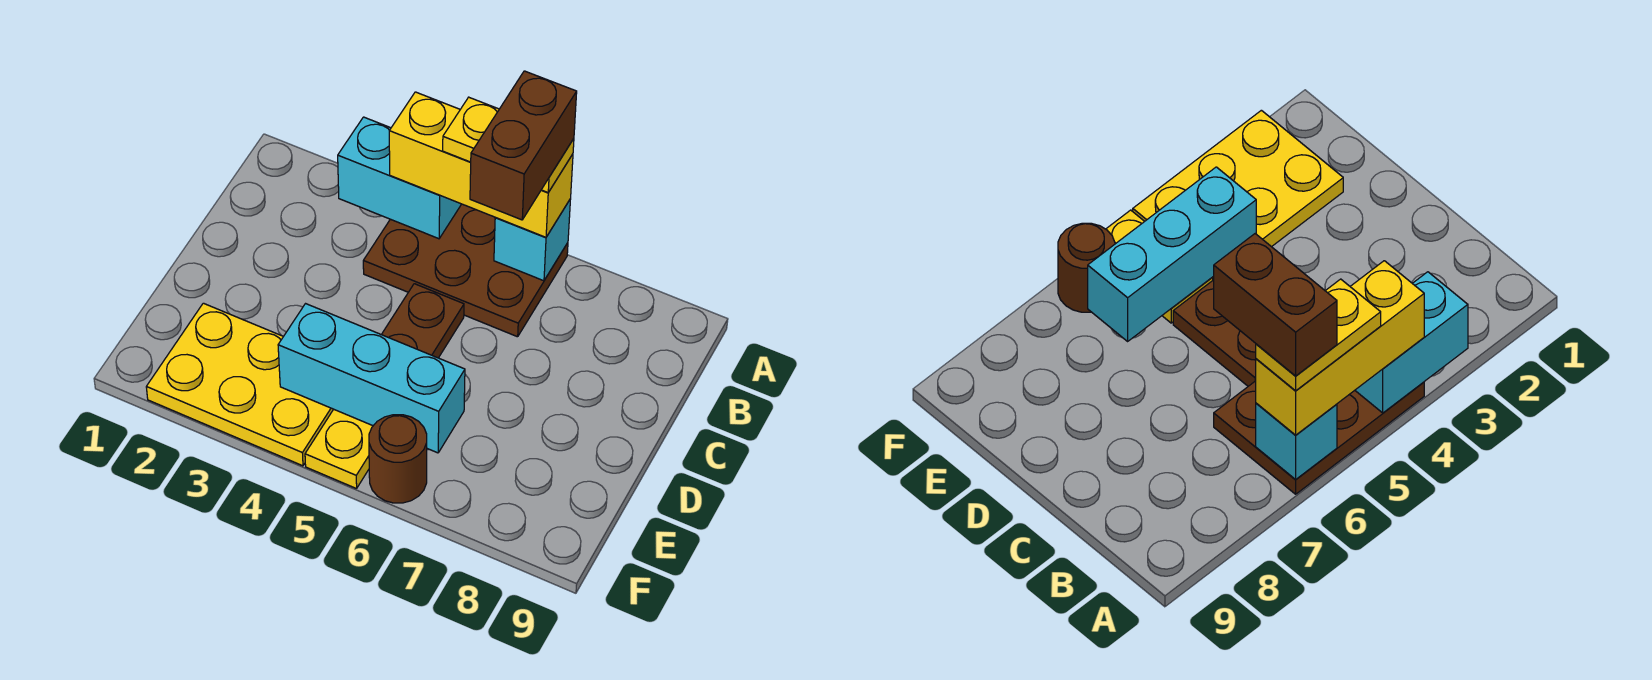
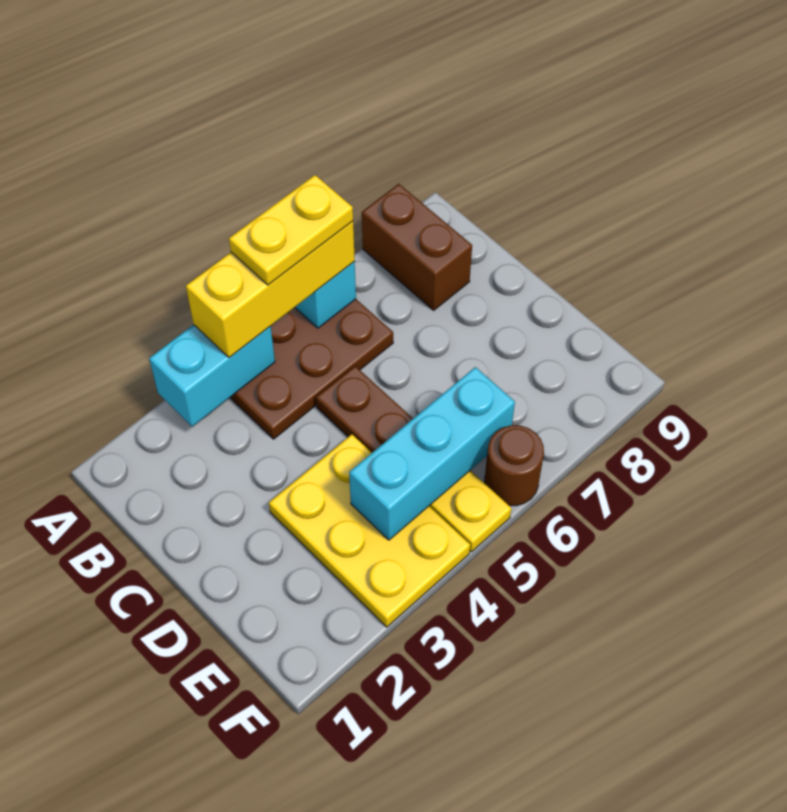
brown brick A6:B6 level 5 -> brown brick A8:B8 level 1
yellow plate E2:F4 level 1 -> yellow plate D3:F4 level 1

